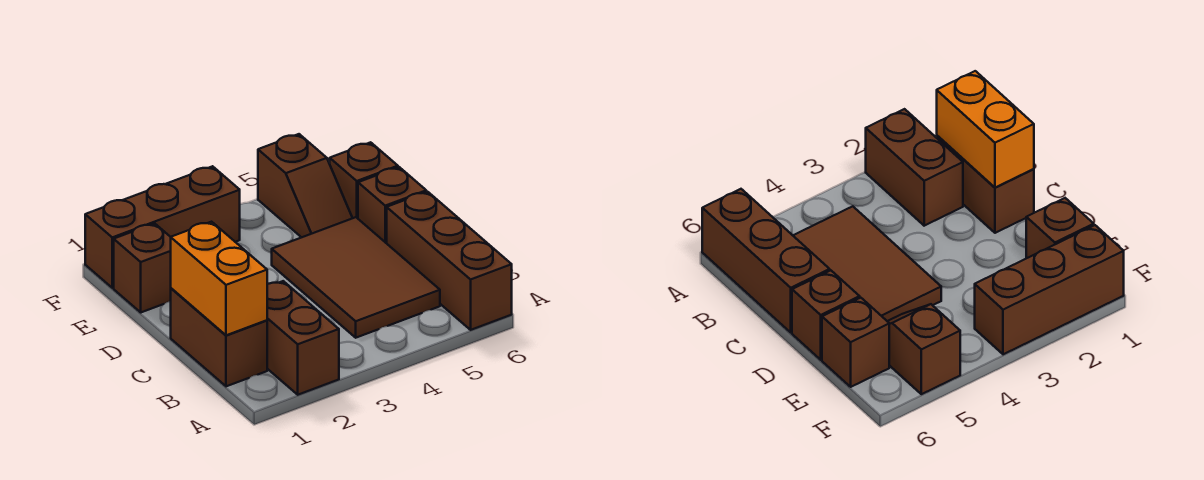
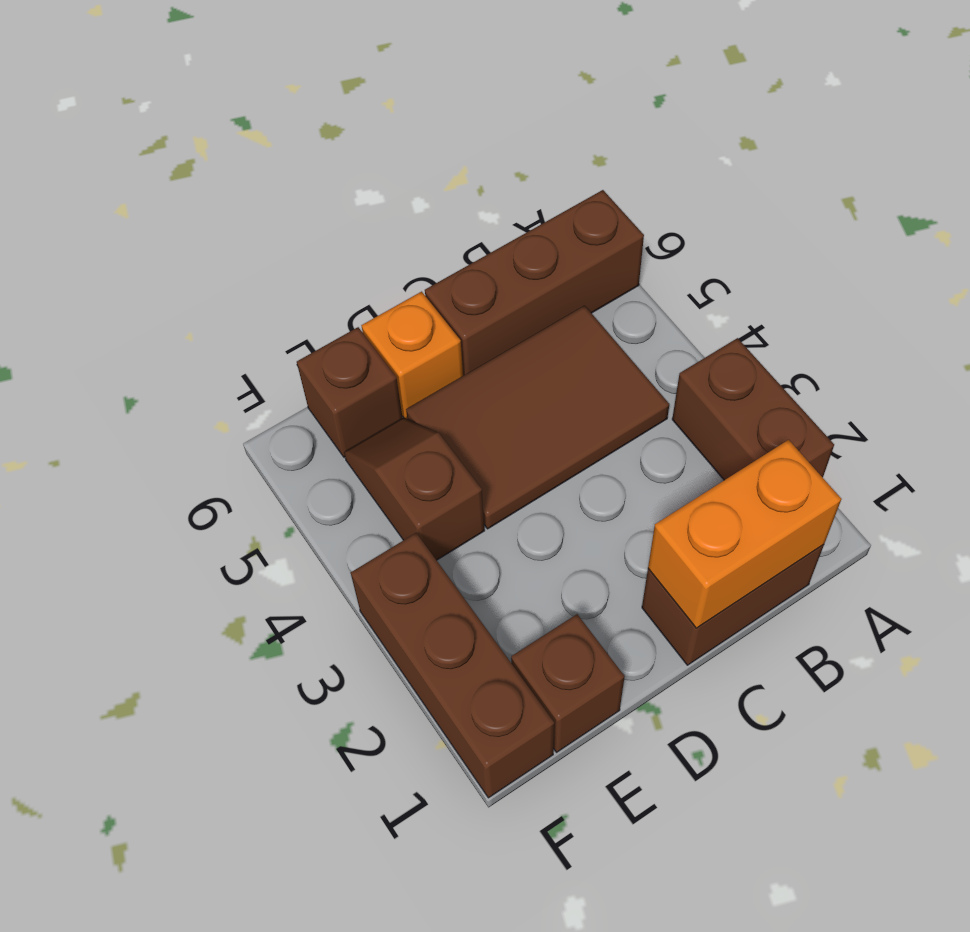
brown brick A2:B2 level 1 -> brown brick A2:A3 level 1
brown brick D6 level 1 -> orange brick D6 level 1
brown slope E5:F5 level 1 top F -> brown slope E4:E5 level 1 top 4

